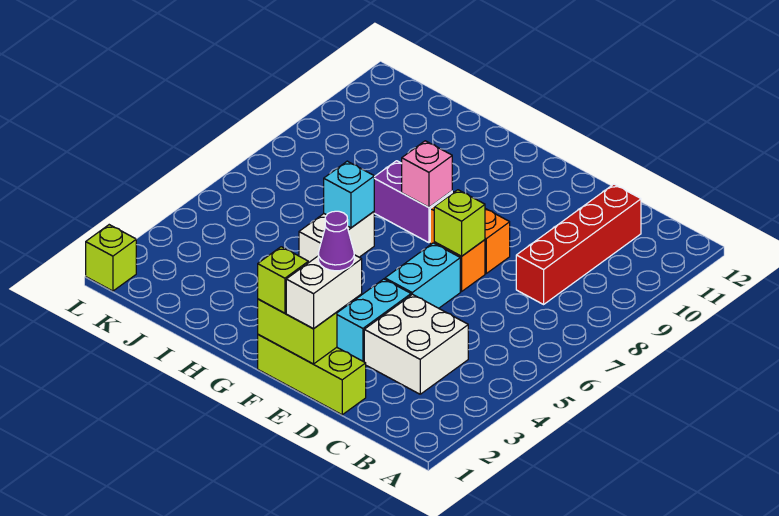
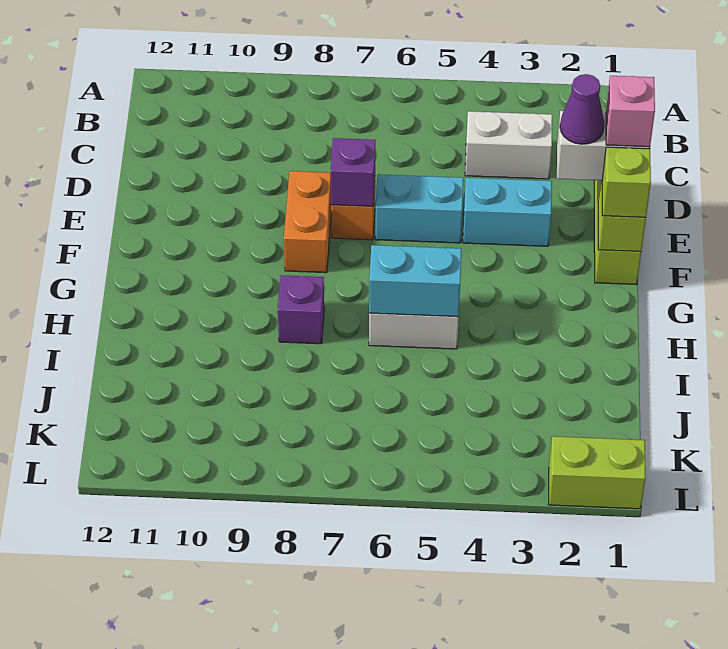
white brick C3:D4 level 1 -> white brick C3:C4 level 1
red brick C8:C11 level 1 -> none
lime brick E7 level 2 -> purple brick E7 level 2
purple brick G8:H8 level 1 -> purple brick H8 level 1
pink brick G8 level 2 -> pink brick E1 level 4
cyan brick H6 level 2 -> cyan brick H5:H6 level 2
lime brick L1 level 1 -> lime brick L1:L2 level 1

